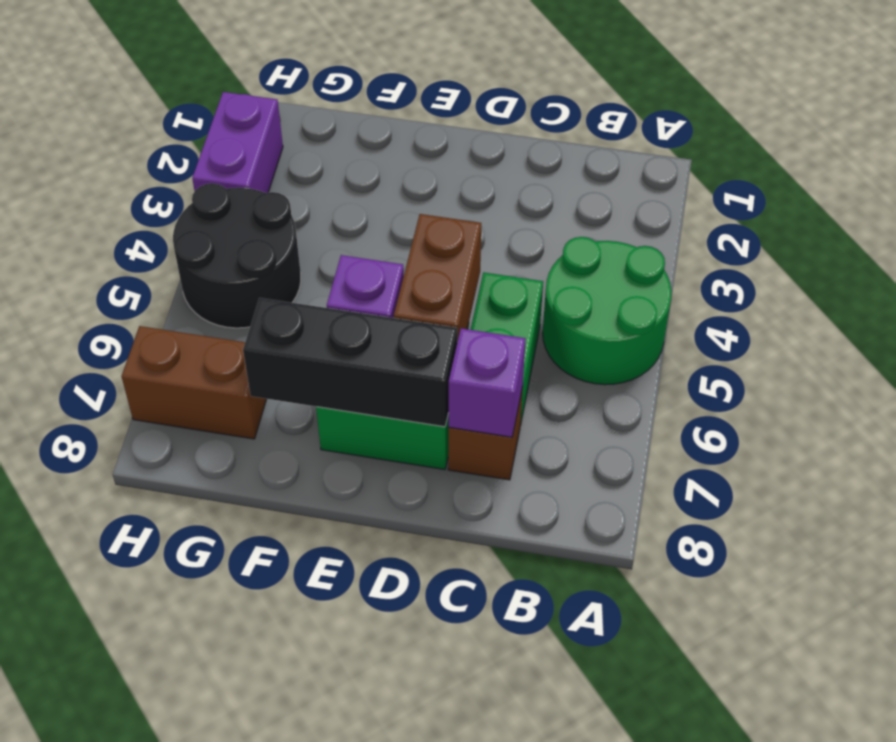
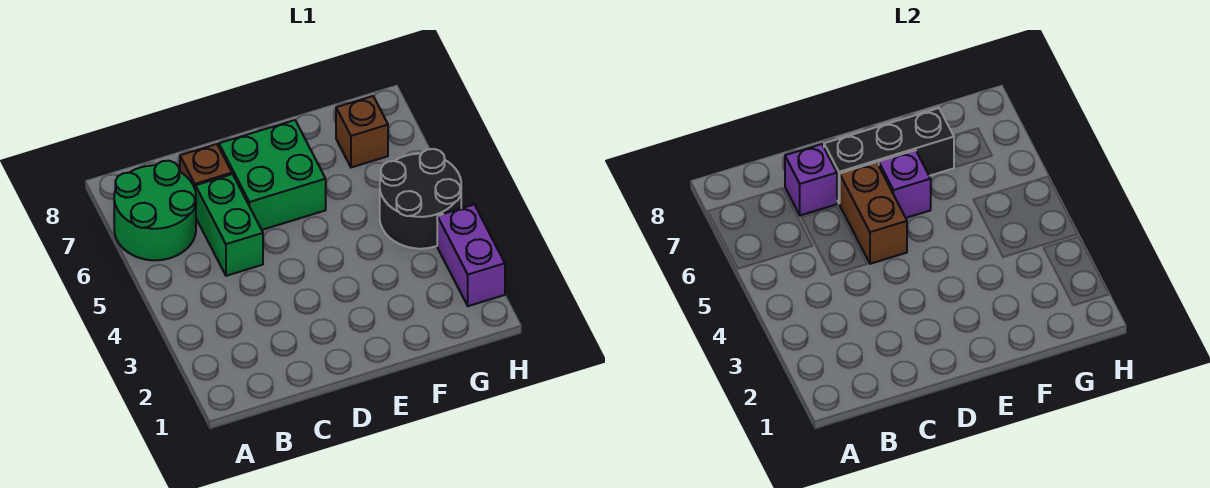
green round brick A4:B5 level 1 -> green round brick A6:B7 level 1
brown brick G7:H7 level 1 -> brown brick G7 level 1

